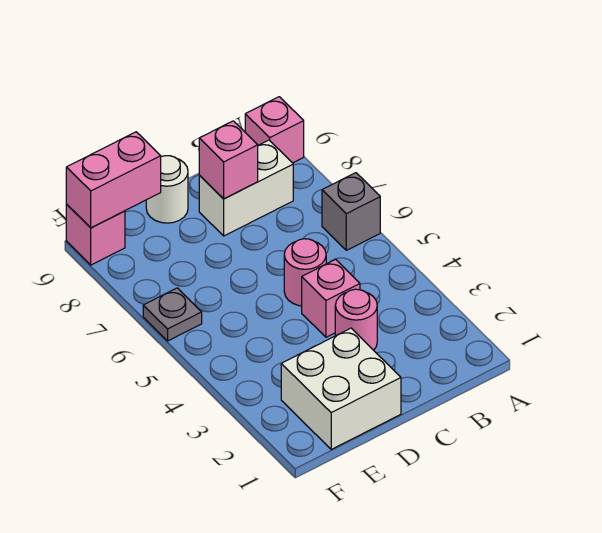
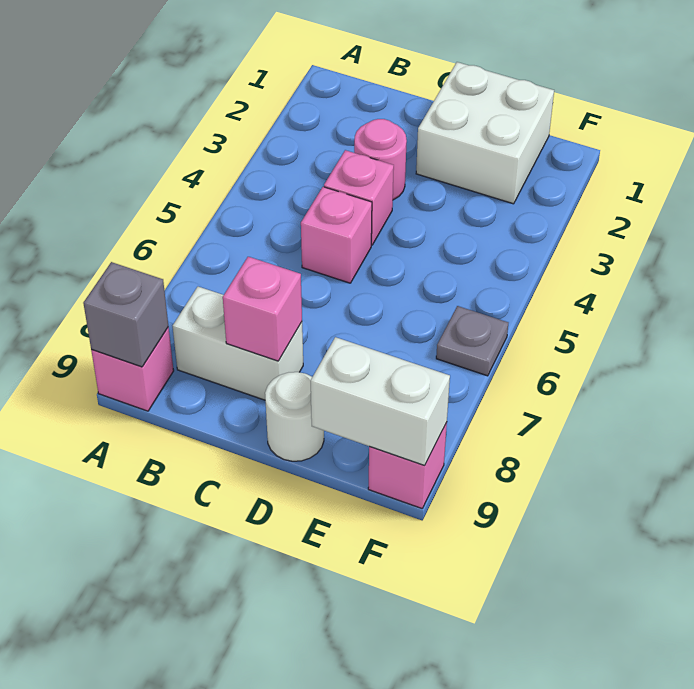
grey brick A6 level 1 -> grey brick A9 level 2
pink round brick C5 level 1 -> pink brick C5 level 1
pink brick E9:F9 level 2 -> white brick E9:F9 level 2

